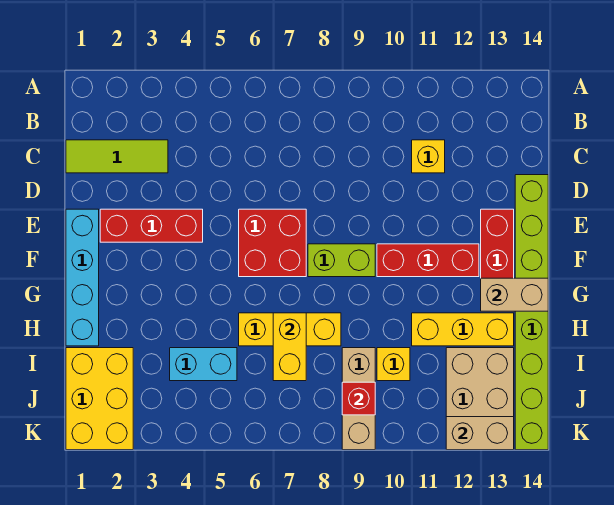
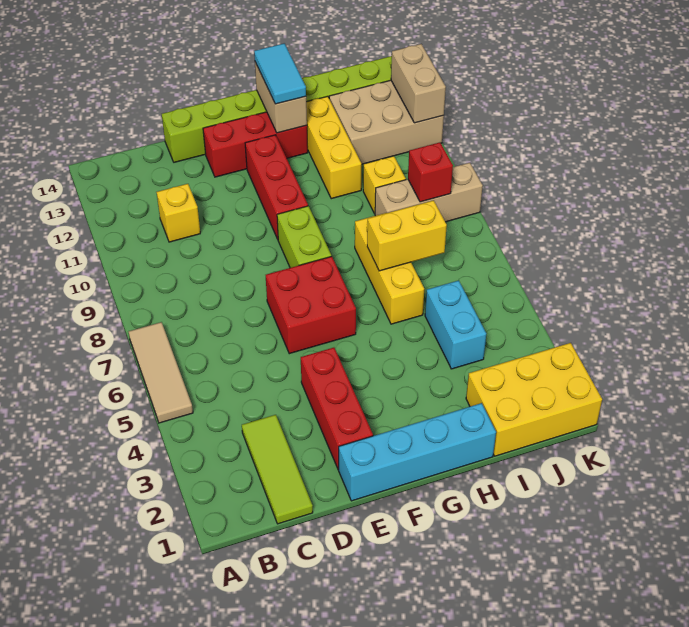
none -> tan tile A5:A7 level 1
none -> cyan tile G13:G14 level 3

